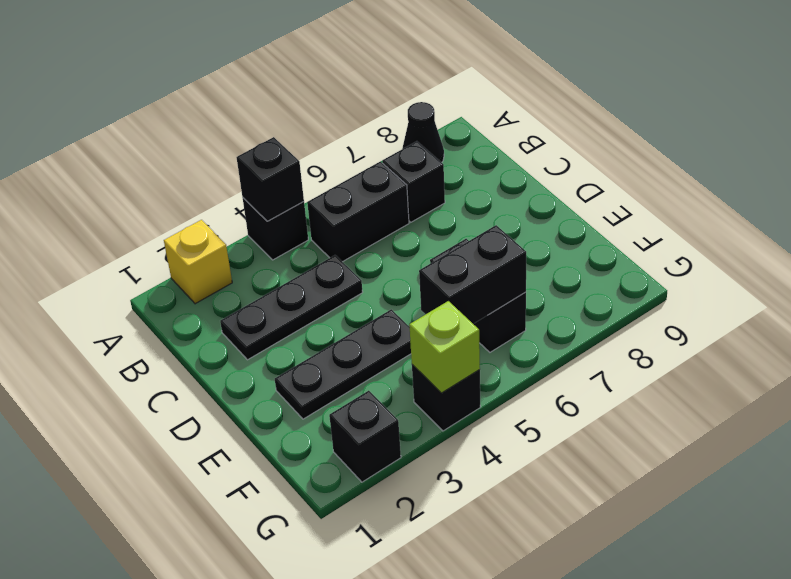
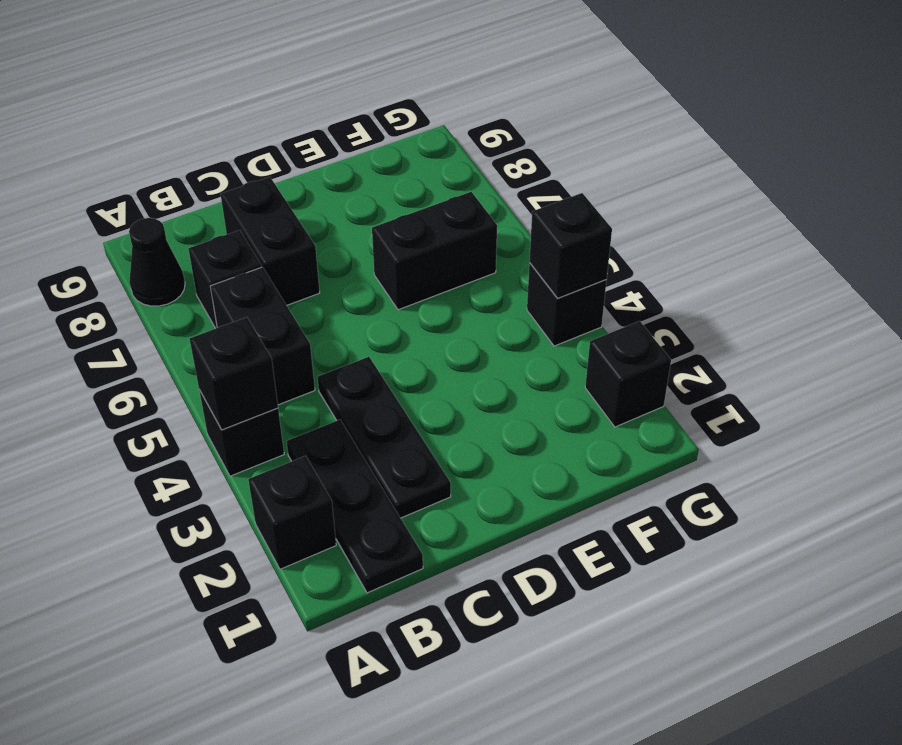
yellow brick A2 level 1 -> black brick A2 level 1
black plate E2:E4 level 1 -> black plate B1:B3 level 1
black brick F5:F6 level 2 -> black brick C7:C8 level 1
lime brick G4 level 2 -> black brick G4 level 2

